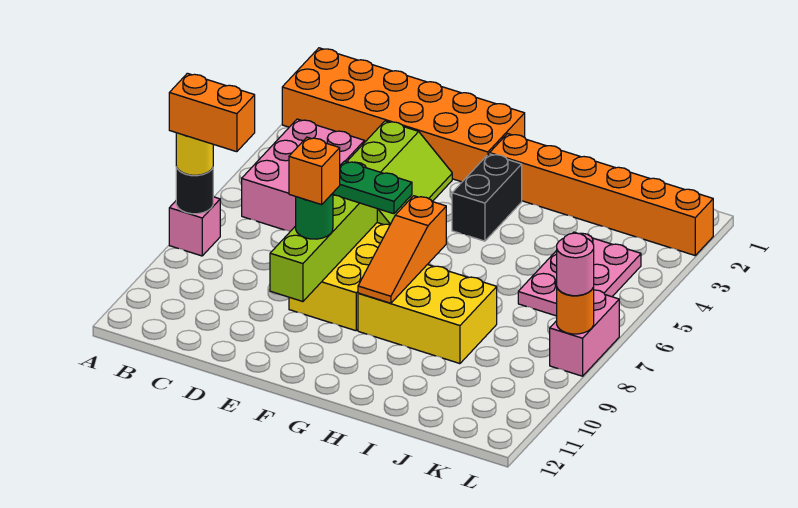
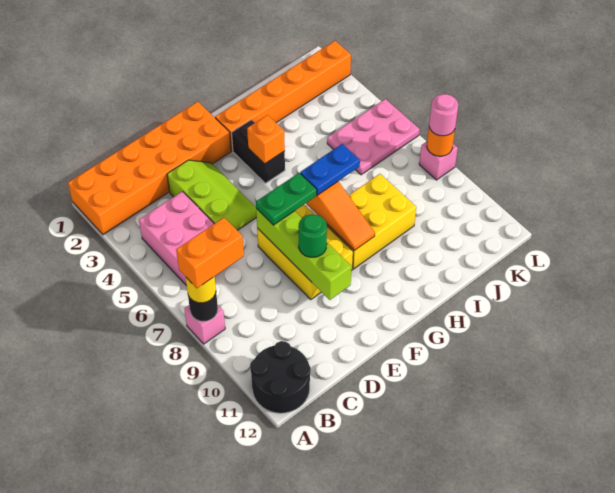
none -> black round brick A11:B12 level 1
orange brick E9 level 4 -> orange brick G4 level 2
none -> blue plate G7:H7 level 3
pink plate J4:K6 level 1 -> pink plate J5:L6 level 1
pink brick L7:L8 level 1 -> pink brick L8 level 1

